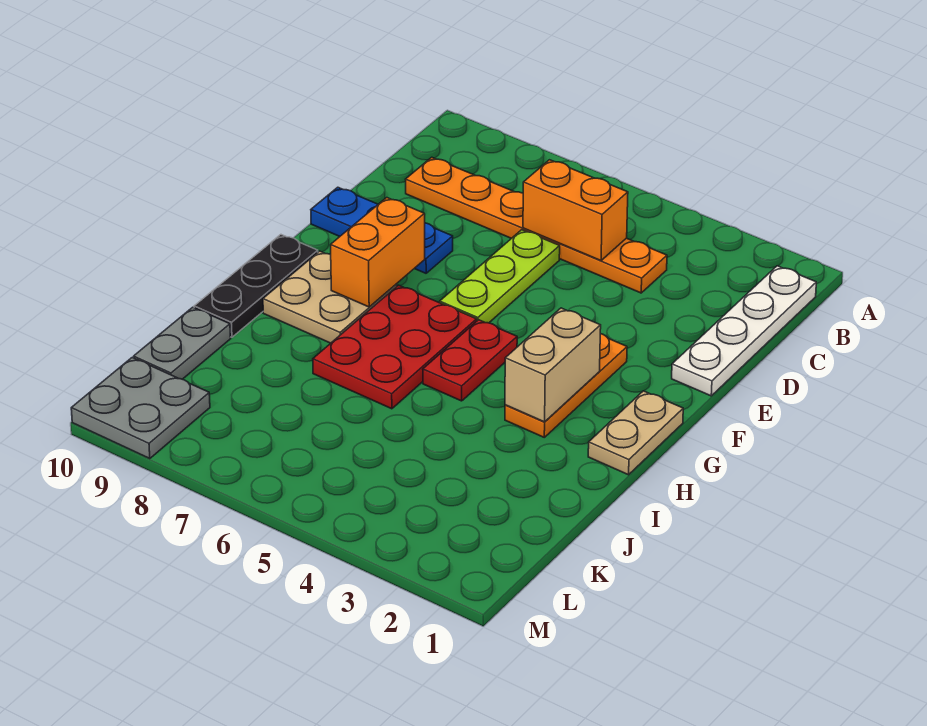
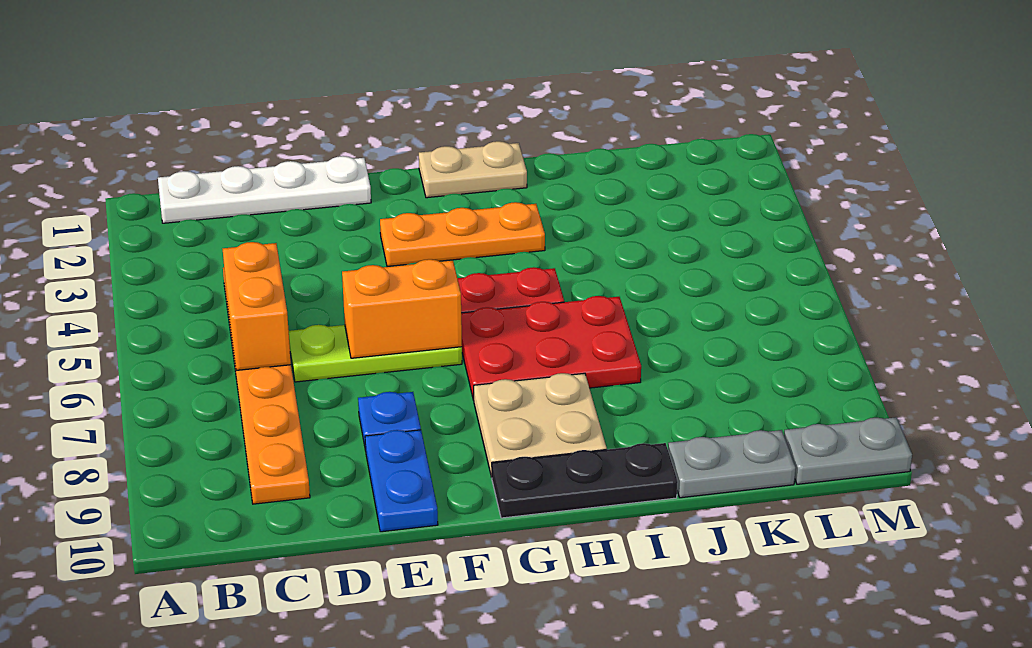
orange brick F8:G8 level 2 -> orange brick E6:F6 level 2
tan brick G3:H3 level 2 -> none
grey plate L9:M10 level 1 -> grey plate L10:M10 level 1

